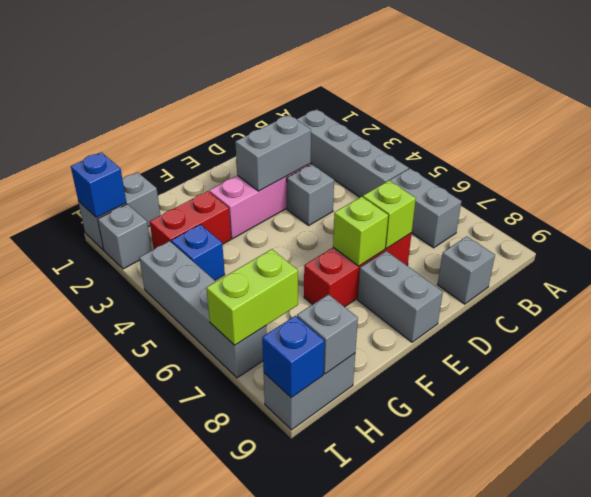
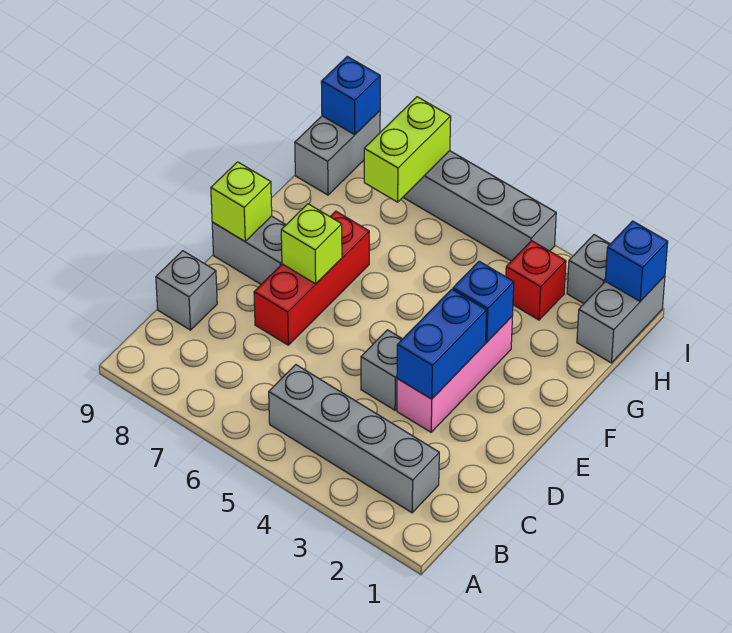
grey brick B6:B7 level 1 -> none
grey brick D3:E3 level 2 -> blue brick D3:E3 level 2
lime brick D7 level 2 -> lime brick E9 level 2
red brick G3:H3 level 1 -> red brick H3 level 1
blue brick H4 level 1 -> blue brick F3 level 2
grey brick H9 level 2 -> none

